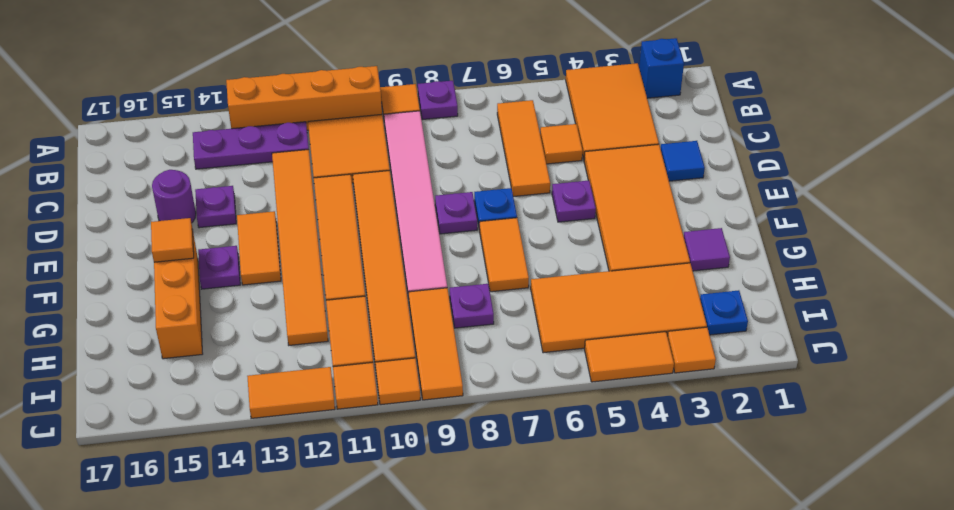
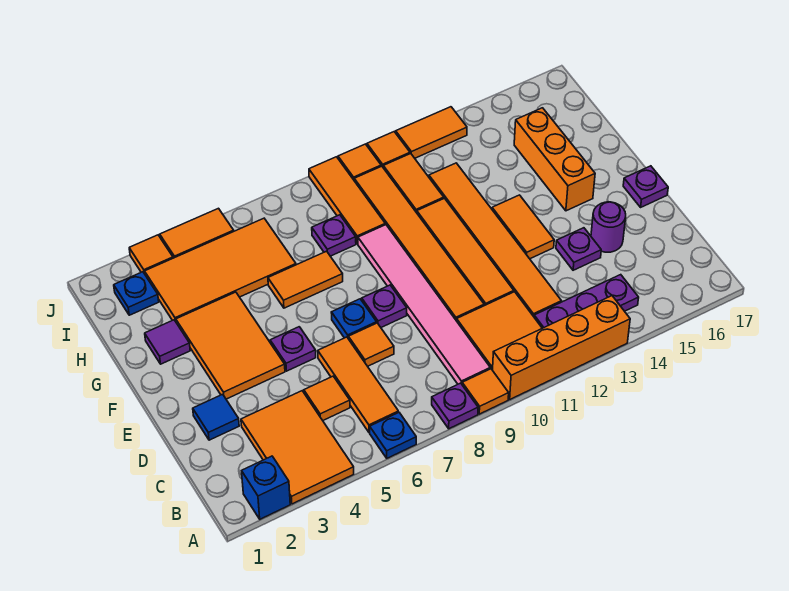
none -> blue plate A6 level 1
orange tile D3:G4 level 1 -> orange tile E3:G4 level 1
orange tile F7:G7 level 1 -> orange tile G6:G7 level 1
purple plate F14 level 1 -> purple plate E17 level 1
orange tile F15 level 2 -> orange tile D7 level 1

